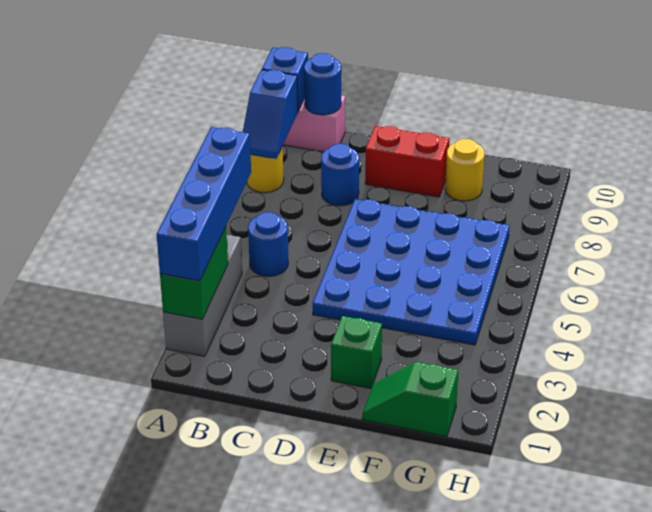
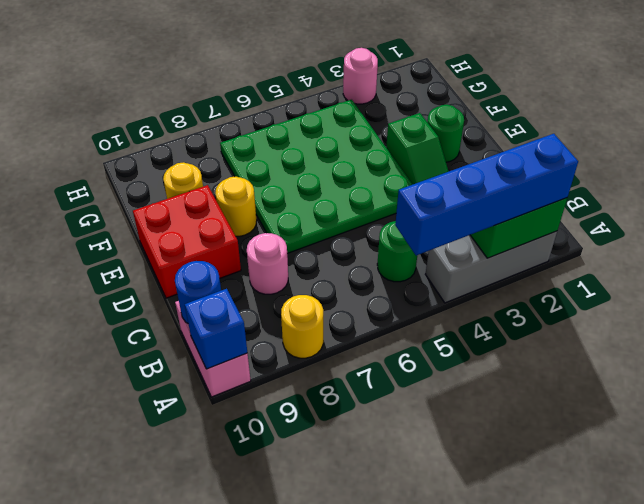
blue slope A8:A9 level 2 top 9 -> none
blue round brick B5 level 1 -> green round brick B5 level 1
blue round brick C8 level 1 -> pink round brick C8 level 1
blue plate D4:G7 level 1 -> green plate D4:G7 level 1
red brick D9:E9 level 1 -> red brick D9:E10 level 1
green brick E2 level 1 -> green round brick E2 level 1
none -> yellow round brick E8 level 1
green slope F1:G1 level 1 top G -> green slope D3:E3 level 1 top E
none -> pink round brick H3 level 1

